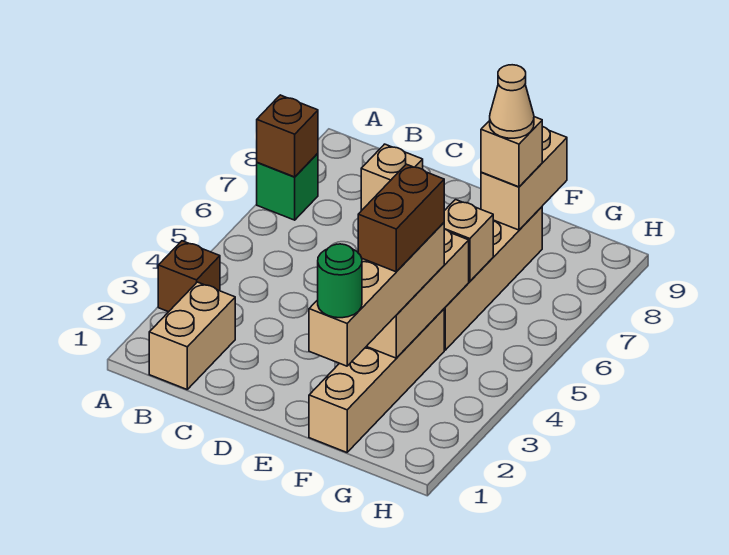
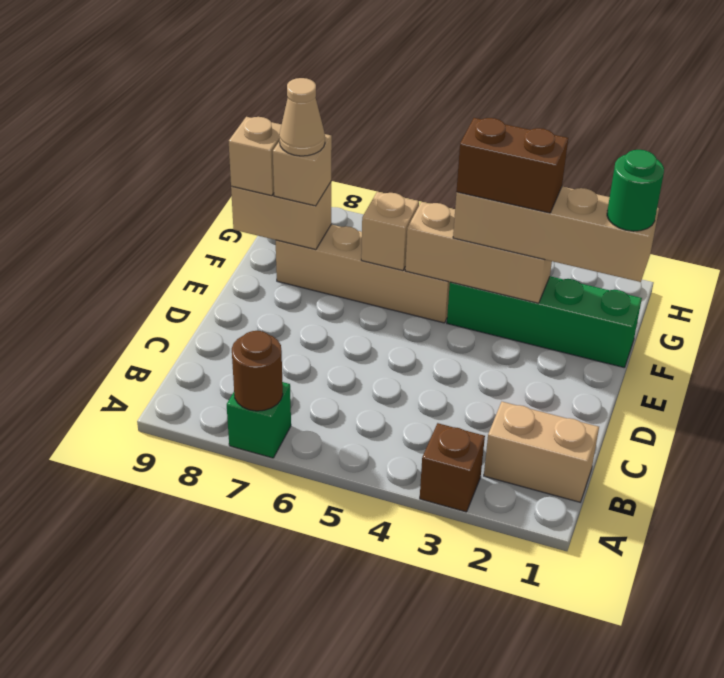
brown brick A7 level 2 -> brown round brick A7 level 2
tan brick C8 level 1 -> tan brick F9 level 3
tan brick F1:F4 level 1 -> green brick F1:F4 level 1

